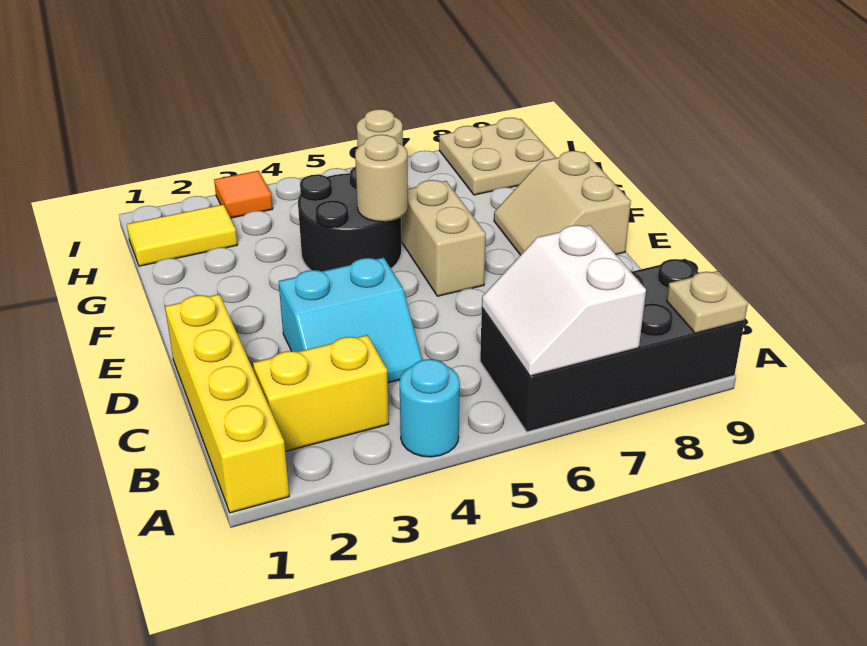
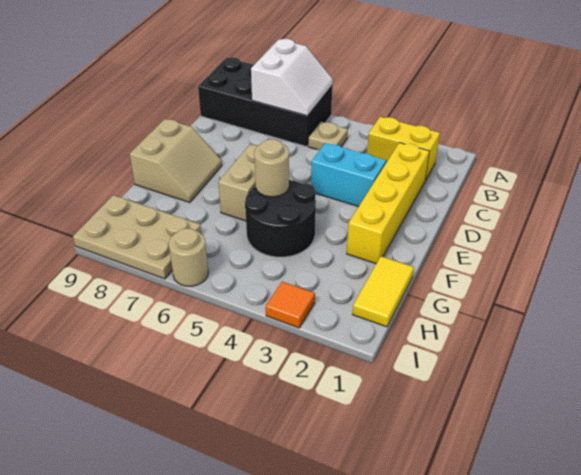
yellow brick A1:D1 level 1 -> yellow brick C2:F2 level 1
cyan round brick A4 level 1 -> none
tan plate A9 level 2 -> tan plate B5 level 1
yellow tile H1:H2 level 1 -> yellow tile G1:H1 level 1
tan plate H8:I9 level 1 -> tan plate H7:I9 level 1

